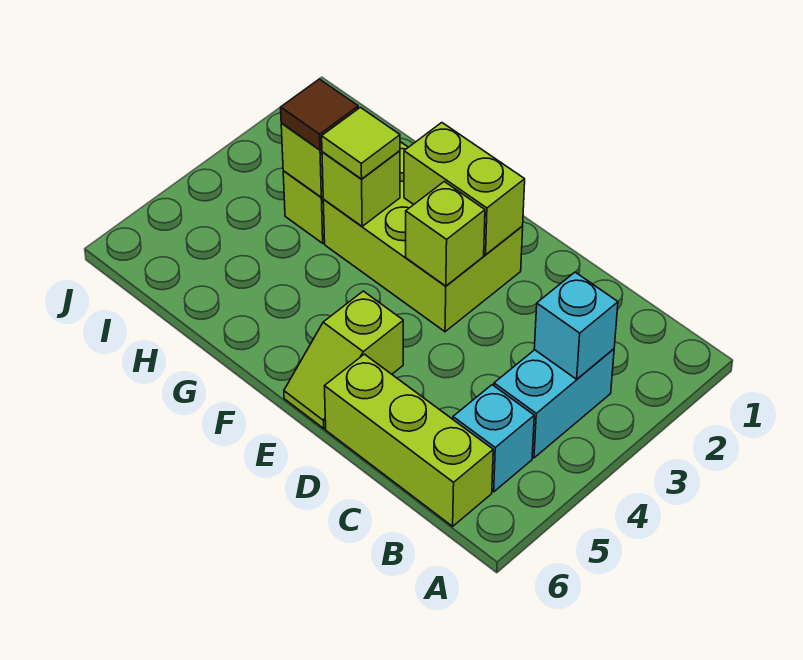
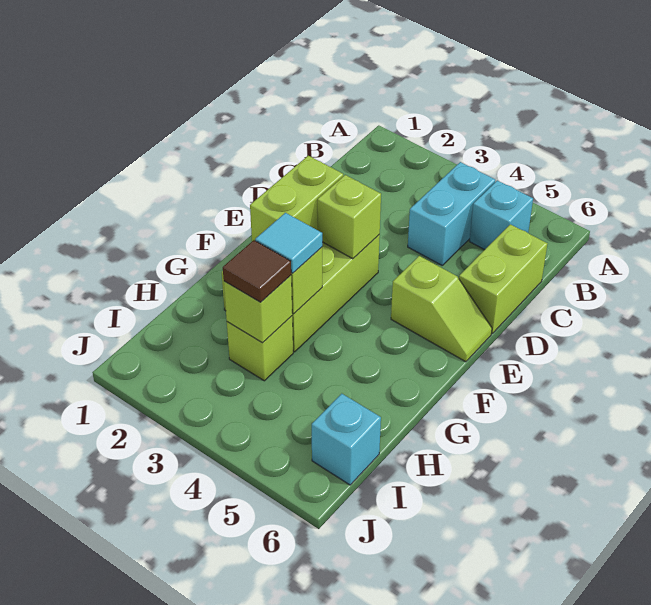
cyan brick B3:B4 level 1 -> cyan brick B4:C4 level 1
cyan brick B3 level 2 -> cyan brick I6 level 1
lime brick B6:D6 level 1 -> lime brick C6:D6 level 1
lime tile G3 level 3 -> cyan tile G3 level 3

